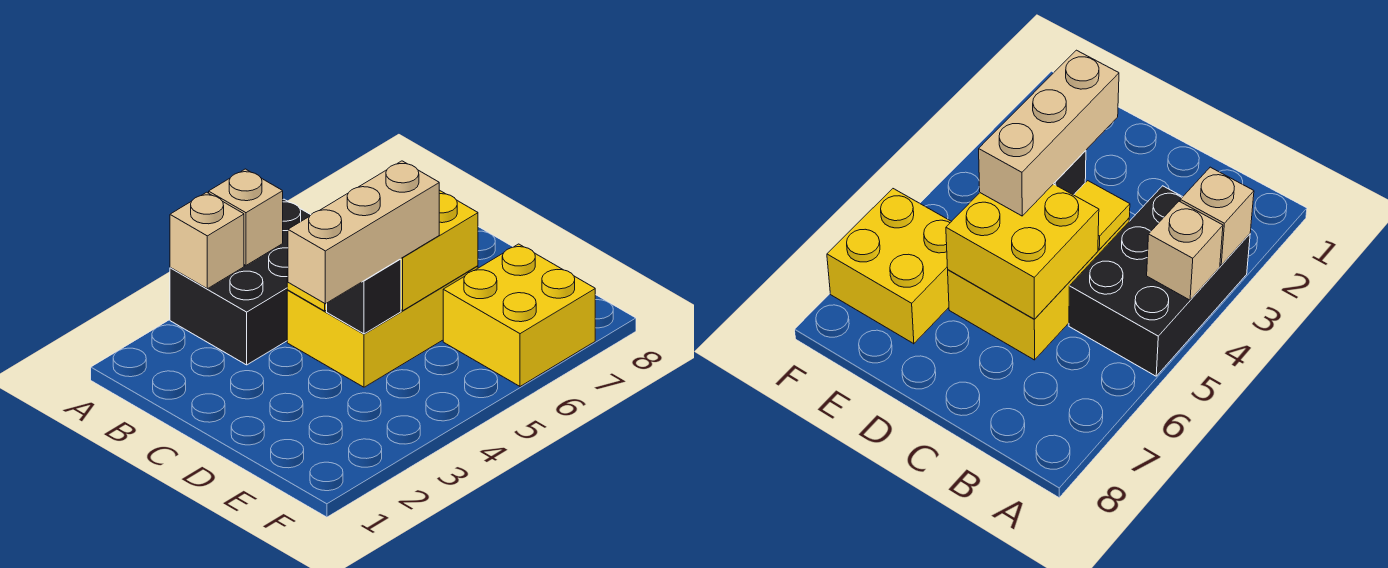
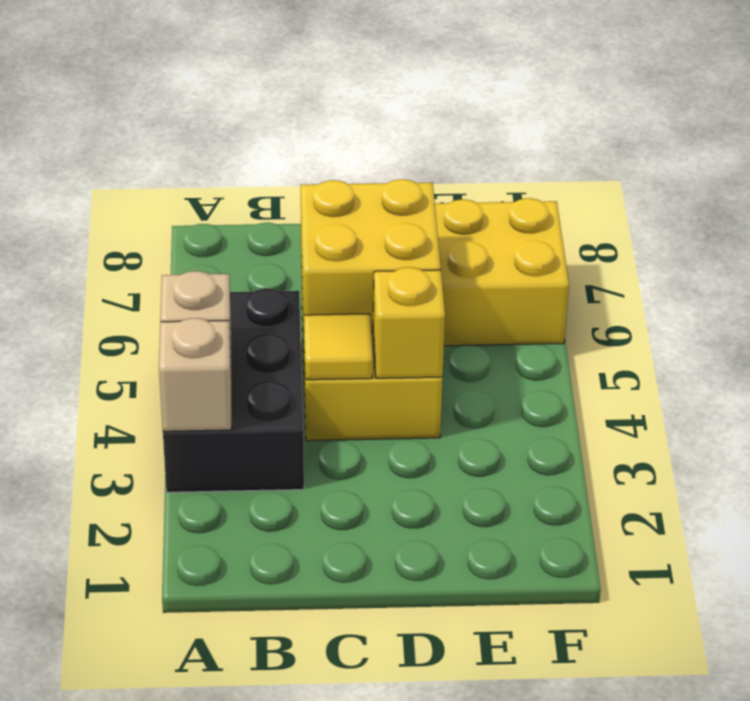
tan brick D3:D5 level 3 -> none
black brick D4 level 2 -> yellow brick D4 level 2

